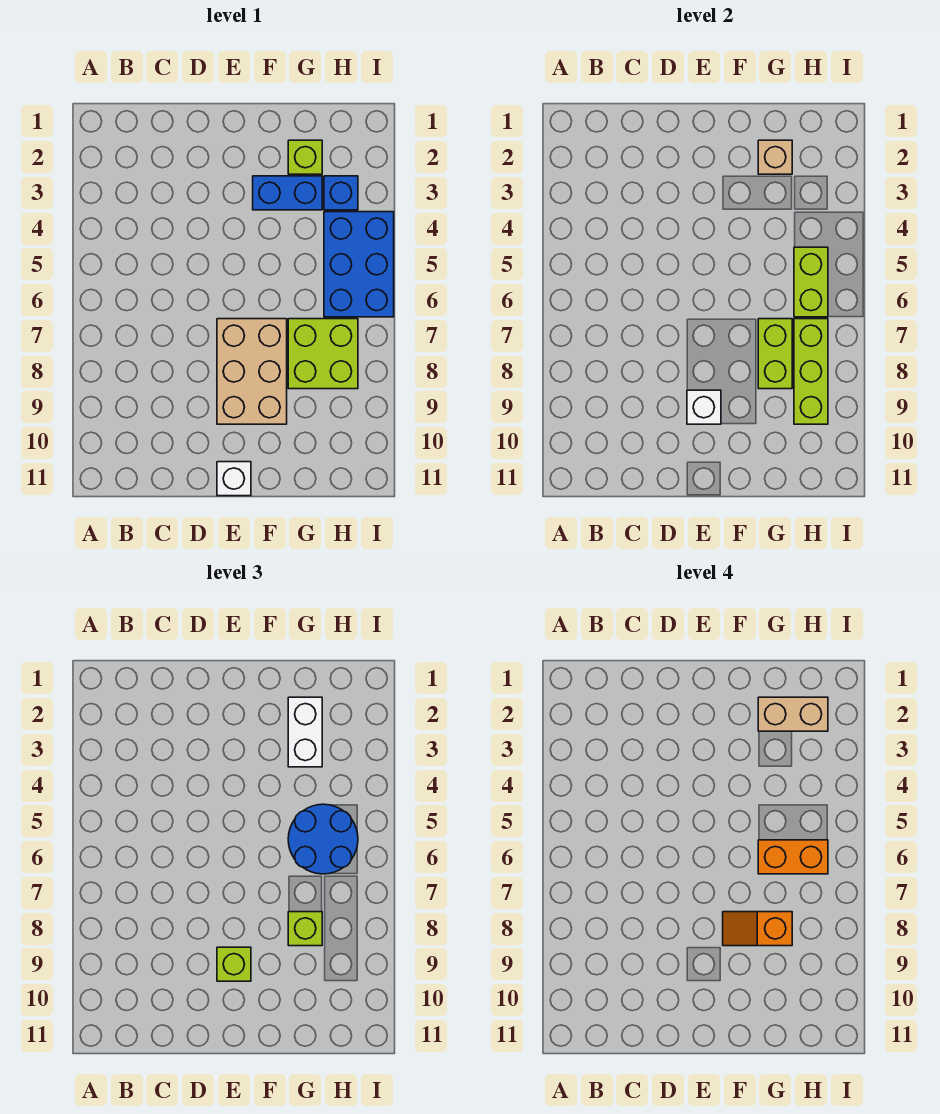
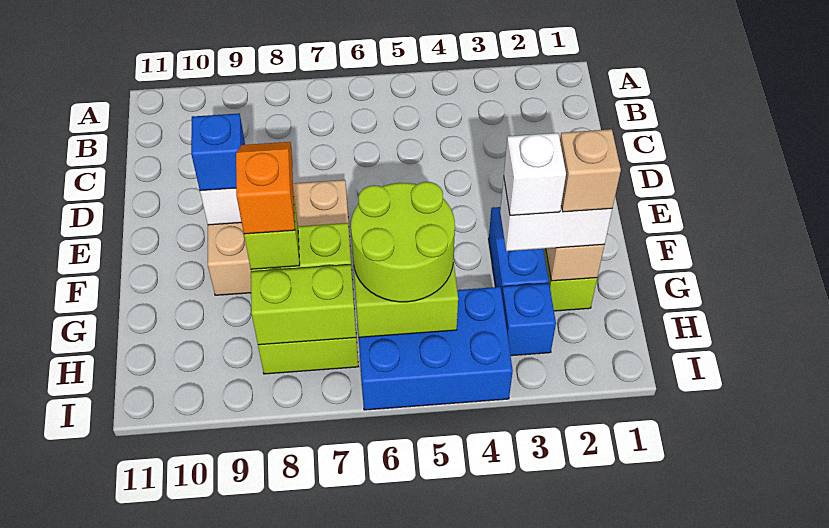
lime brick E9 level 3 -> blue brick E9 level 3
white brick E11 level 1 -> white brick G3 level 4
tan brick G2:H2 level 4 -> tan brick G2 level 4
blue round brick G5:H6 level 3 -> lime round brick G5:H6 level 3
orange brick G6:H6 level 4 -> none
lime brick H7:H9 level 2 -> lime brick H7:H8 level 2

